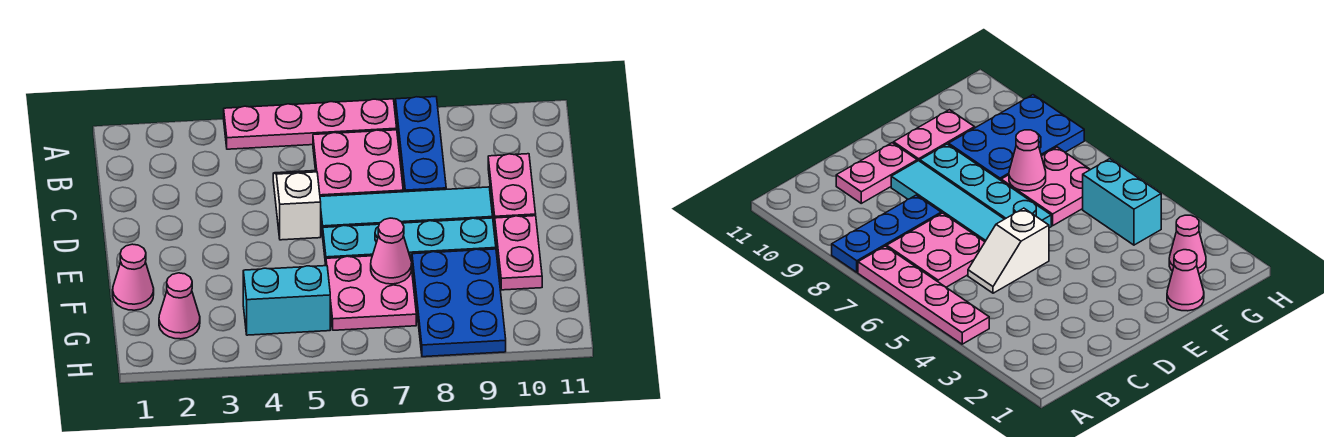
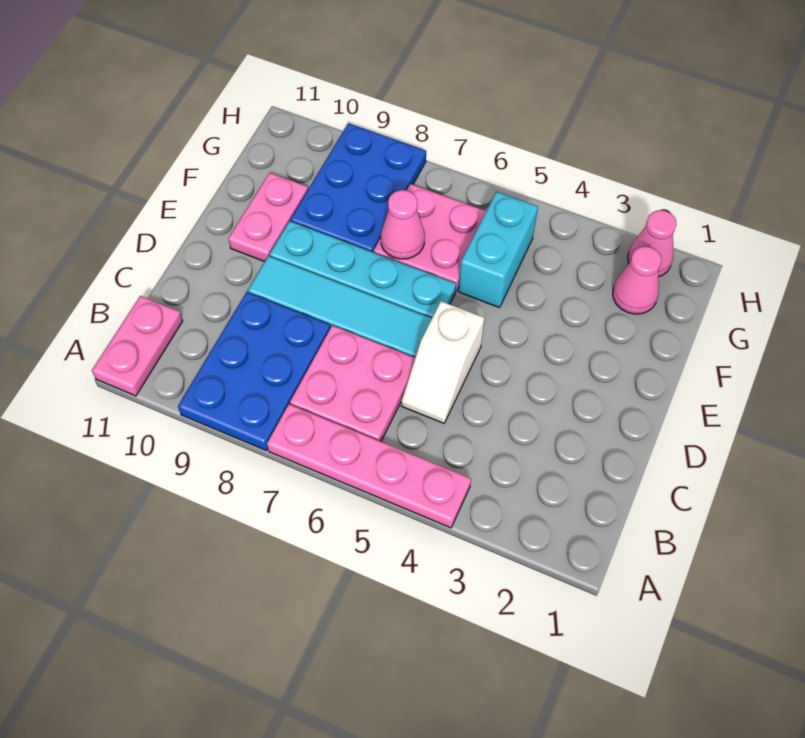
blue plate A8:C8 level 1 -> blue plate A8:C9 level 1
pink plate C10:D10 level 1 -> pink plate A11:B11 level 1
pink cone F1 level 1 -> pink cone H2 level 1
cyan brick G4:G5 level 1 -> cyan brick F5:G5 level 1

